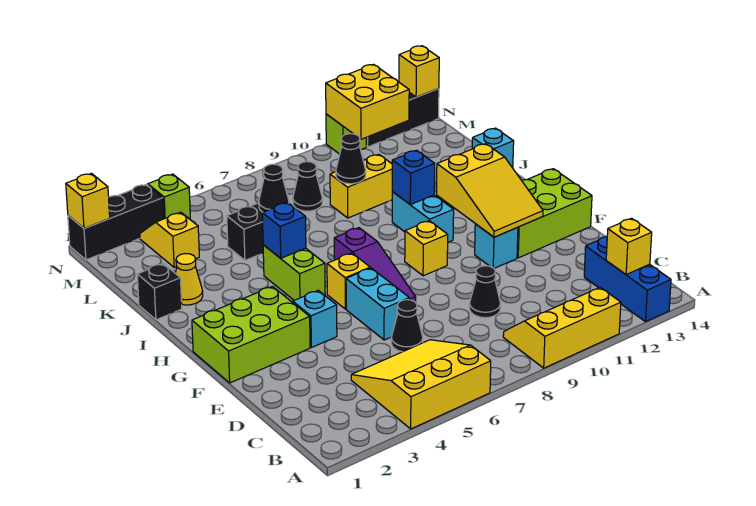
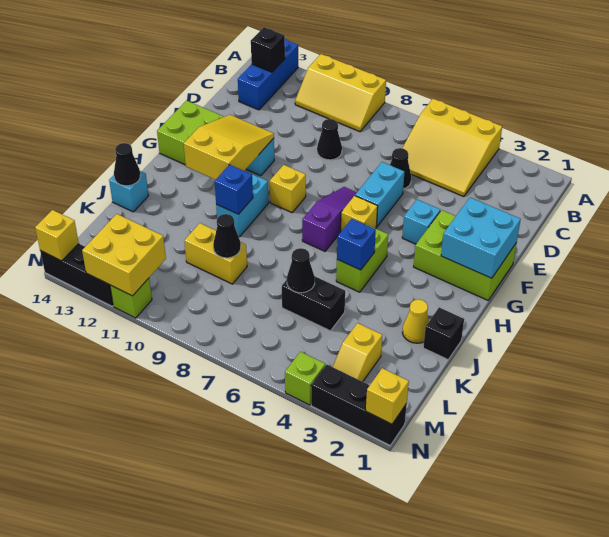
yellow brick B13 level 2 -> black brick B13 level 2
none -> cyan brick F1:G2 level 2
black cone L8 level 1 -> black cone J14 level 2

